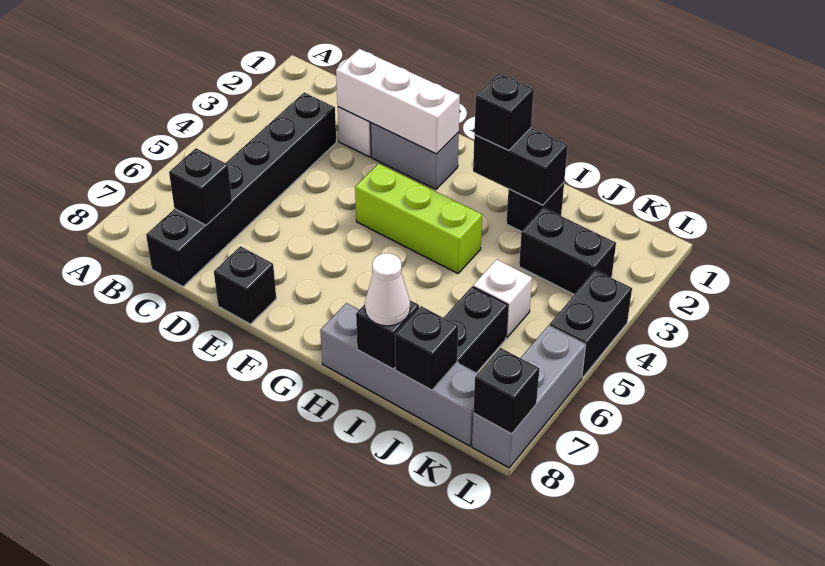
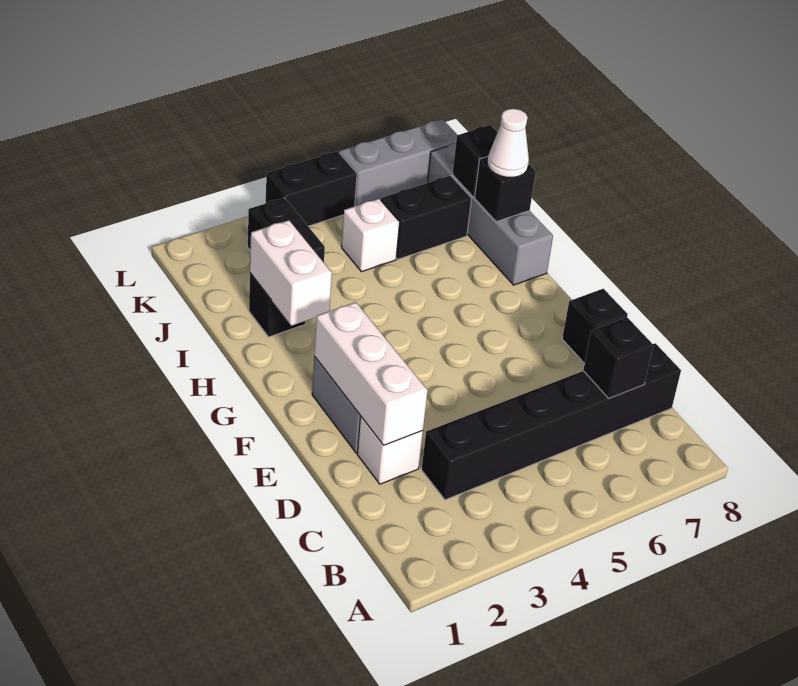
lime brick F4:H4 level 1 -> none
black brick H2:I2 level 2 -> white brick H2:I2 level 2
black brick H2 level 3 -> none
black brick L8 level 2 -> none

